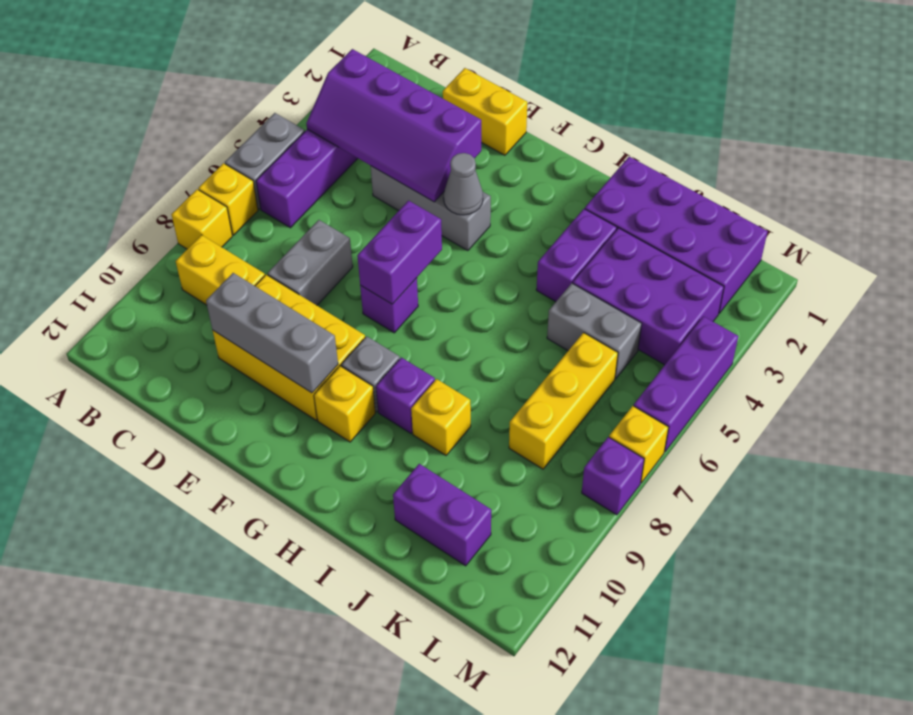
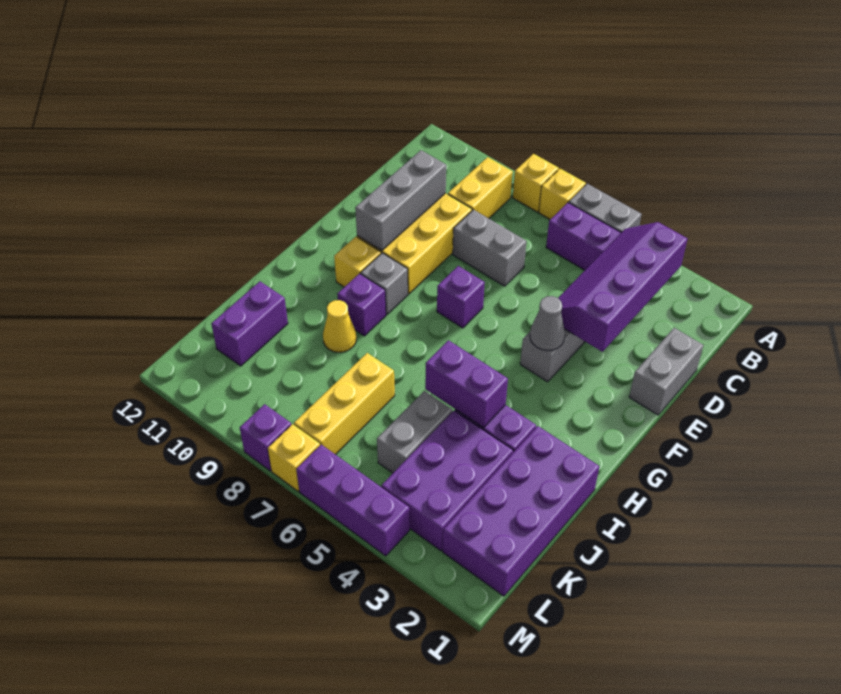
yellow brick D1:E1 level 1 -> grey brick D1:E1 level 1
purple brick F6:F7 level 2 -> purple brick I4:I5 level 2
yellow brick I9 level 1 -> yellow cone I9 level 1
yellow brick K6:K8 level 1 -> yellow brick J7:L7 level 1

